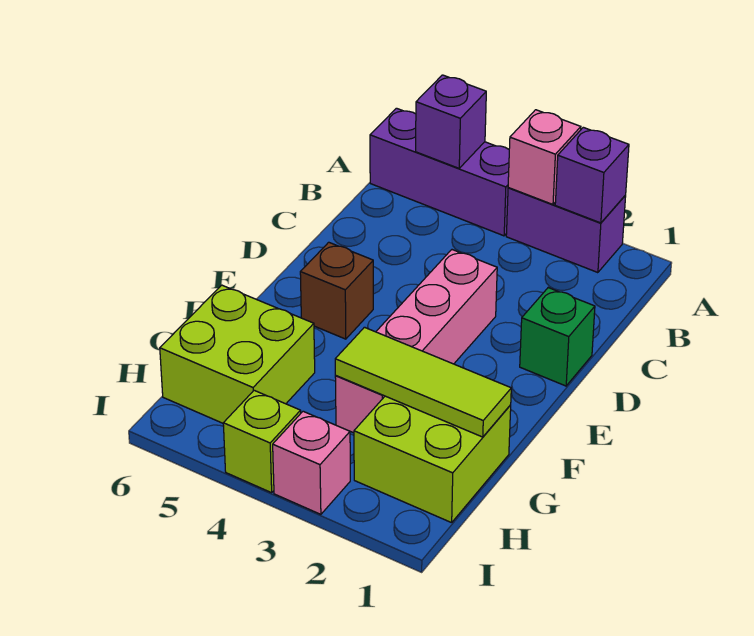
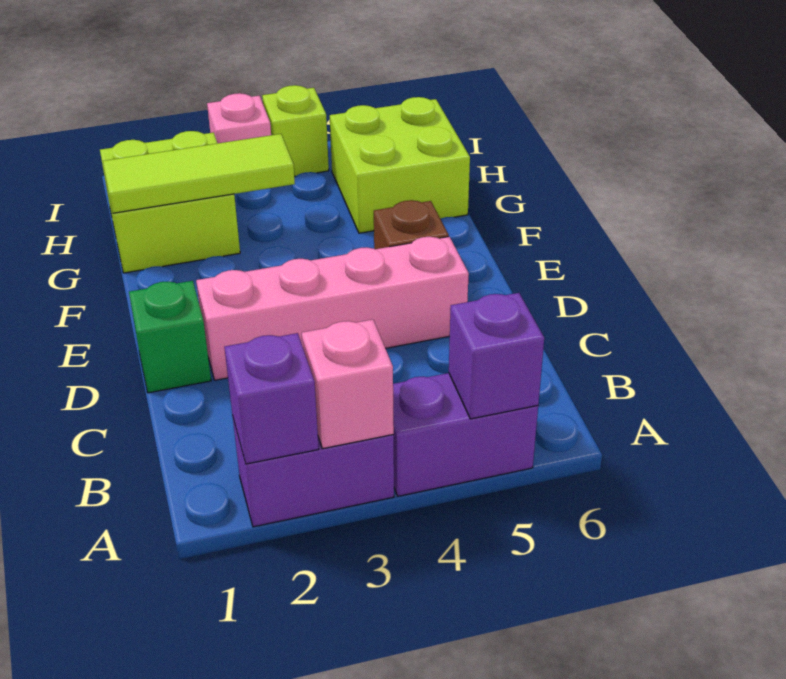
purple brick A4:A6 level 1 -> purple brick A4:A5 level 1
pink brick D3:G3 level 1 -> pink brick D2:D5 level 1

